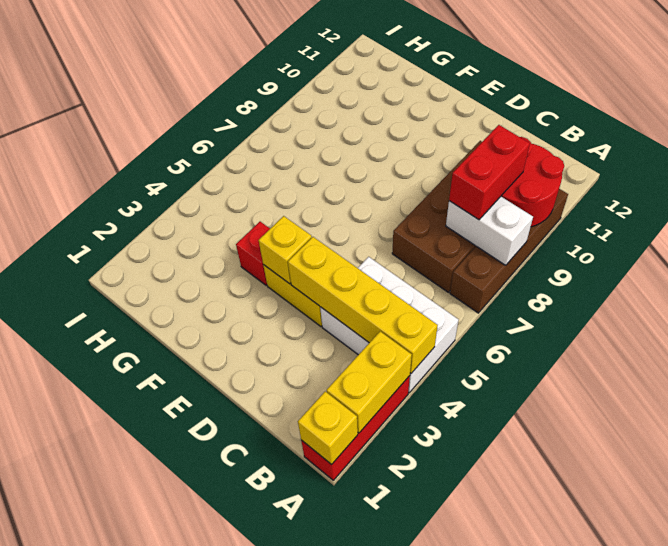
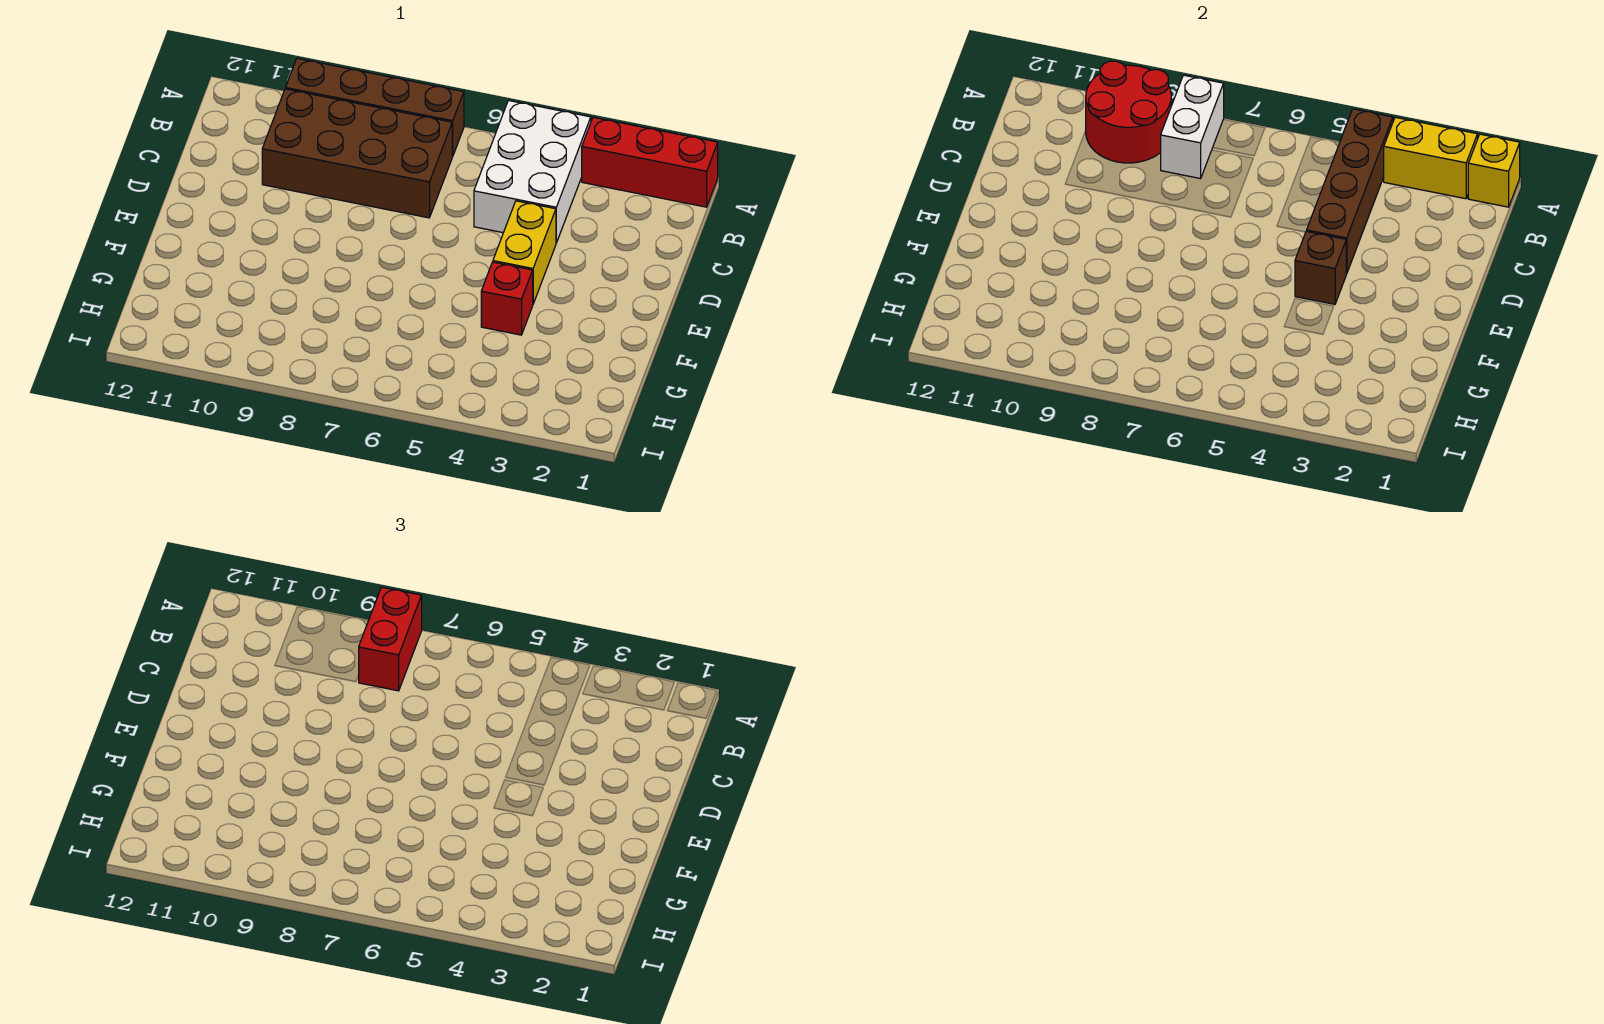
yellow brick A4:D4 level 2 -> brown brick A4:D4 level 2
red brick B8:B9 level 3 -> red brick A8:B8 level 3
yellow brick E4 level 2 -> brown brick E4 level 2

